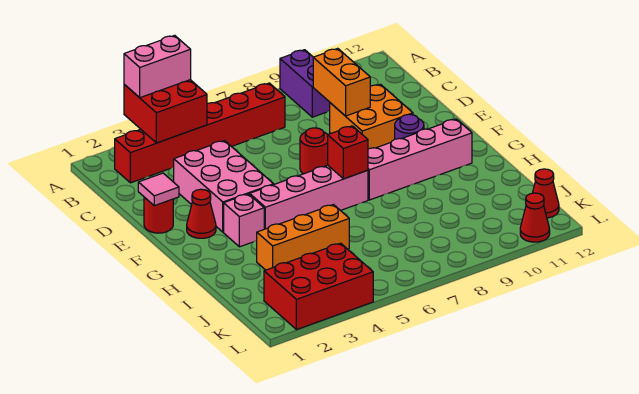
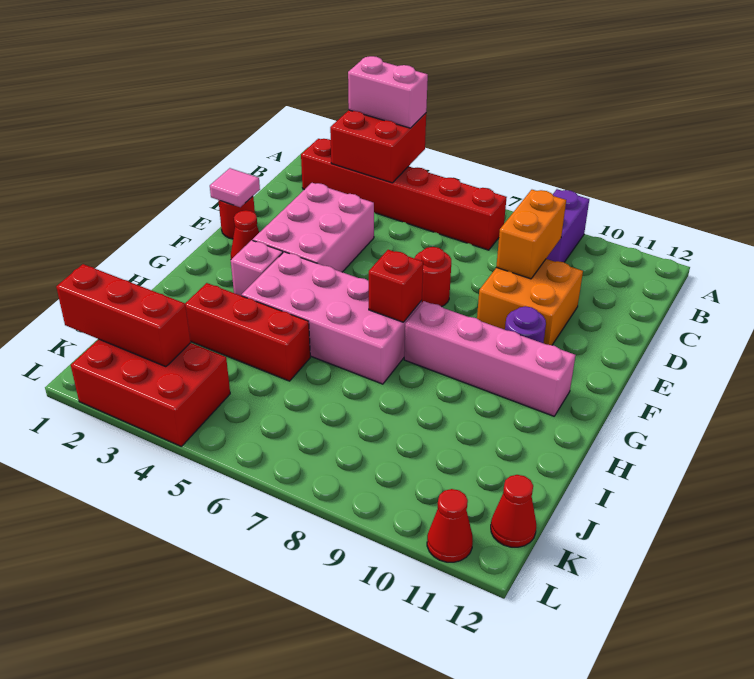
pink brick G4:G7 level 1 -> pink brick G4:H7 level 1
orange brick I3:I5 level 1 -> red brick I3:I5 level 1
none -> red brick K1:K3 level 2

